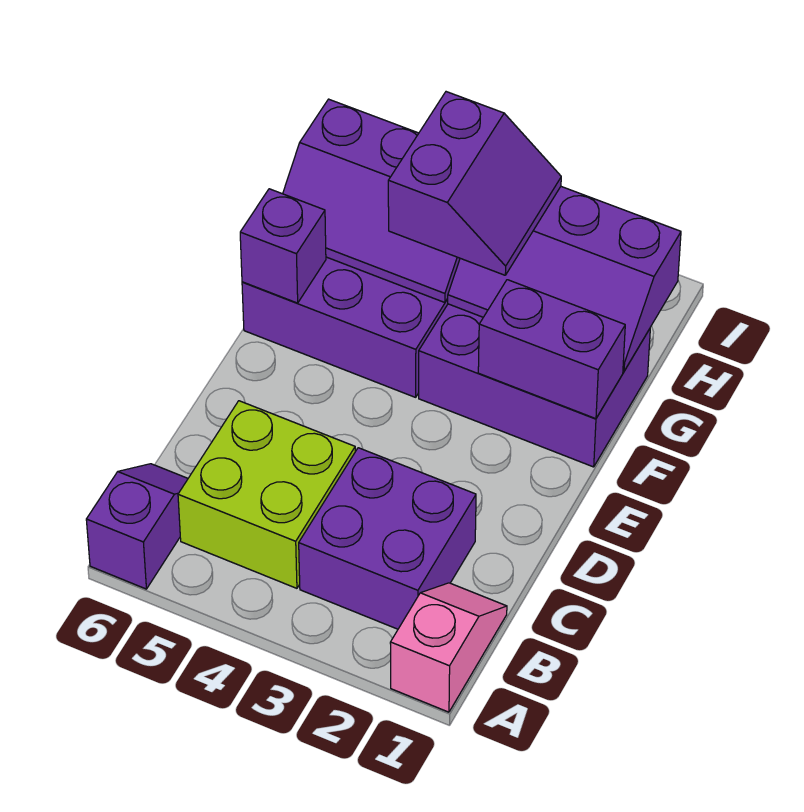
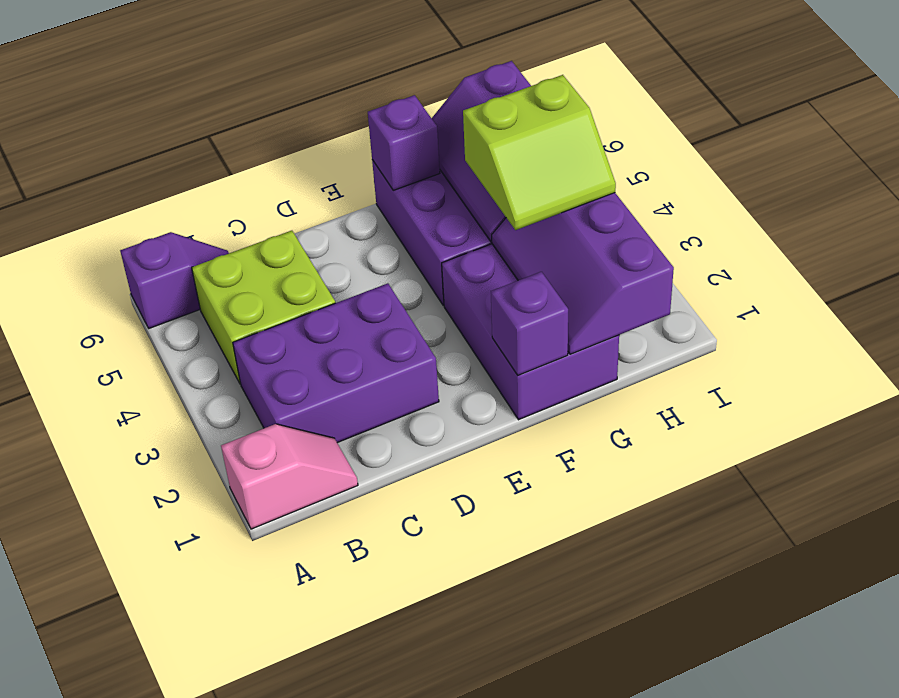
purple brick B2:C3 level 1 -> purple brick B2:D3 level 1
purple brick F1:F2 level 2 -> purple brick F1 level 2
purple slope G3:H4 level 3 top 4 -> lime slope G3:H4 level 3 top 4

